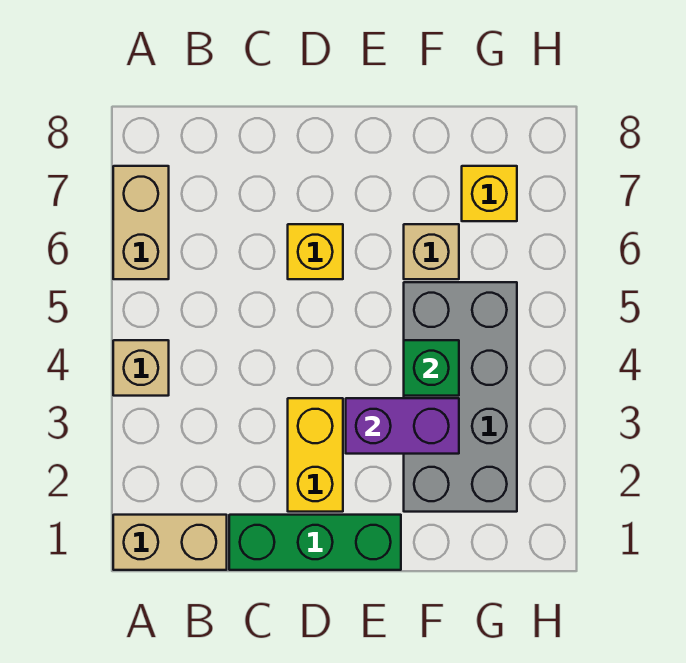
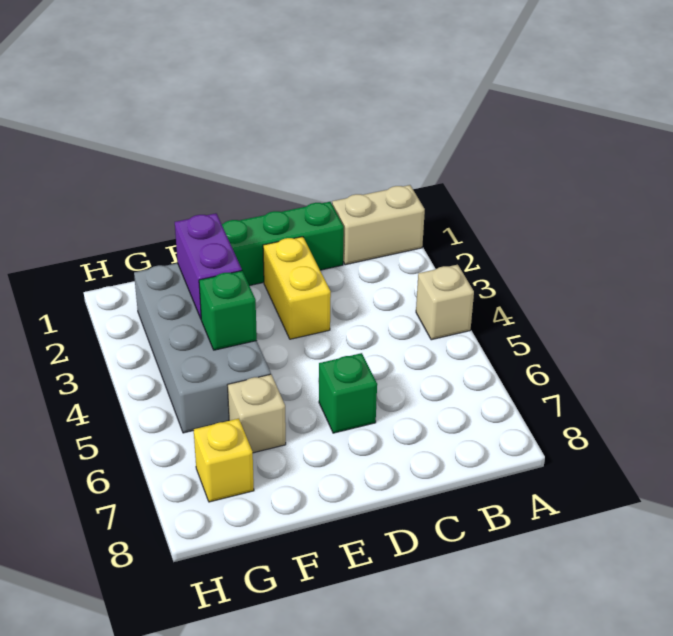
tan brick A6:A7 level 1 -> none
yellow brick D6 level 1 -> green brick D6 level 1
purple brick E3:F3 level 2 -> purple brick F2:F3 level 2

